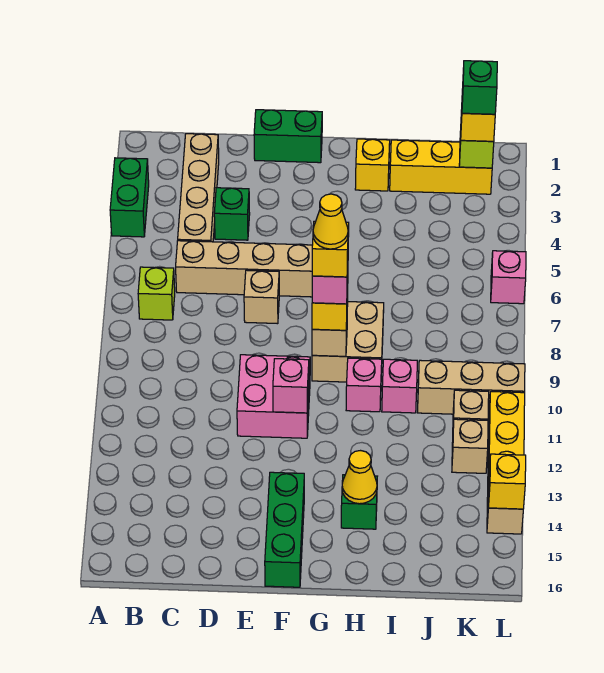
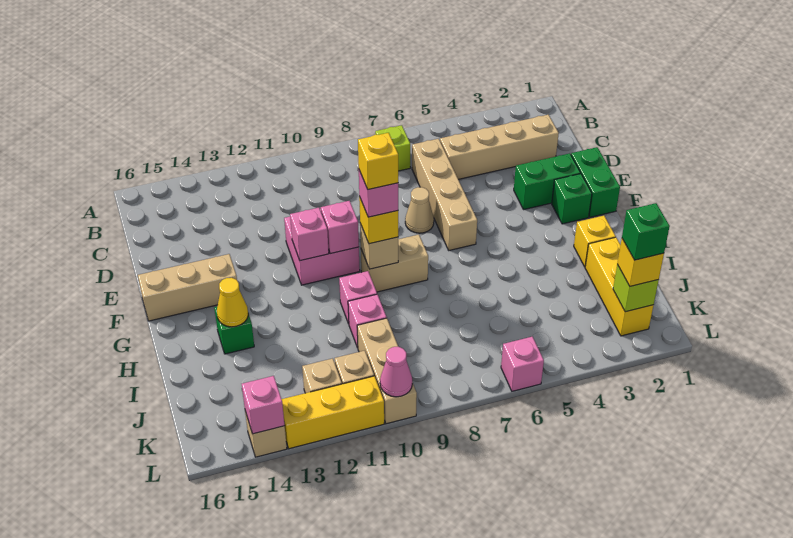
green brick A3:A4 level 1 -> green brick E2:E3 level 1
green brick D4 level 1 -> green brick F2 level 1
tan brick E7 level 1 -> tan cone E7 level 1
none -> pink brick F10 level 2
green brick F14:F16 level 1 -> tan brick F14:F16 level 1
tan brick G8:H9 level 1 -> tan brick G8:G9 level 1
yellow cone G9 level 6 -> none
none -> pink cone L10 level 2
yellow brick L14 level 2 -> pink brick L14 level 2

